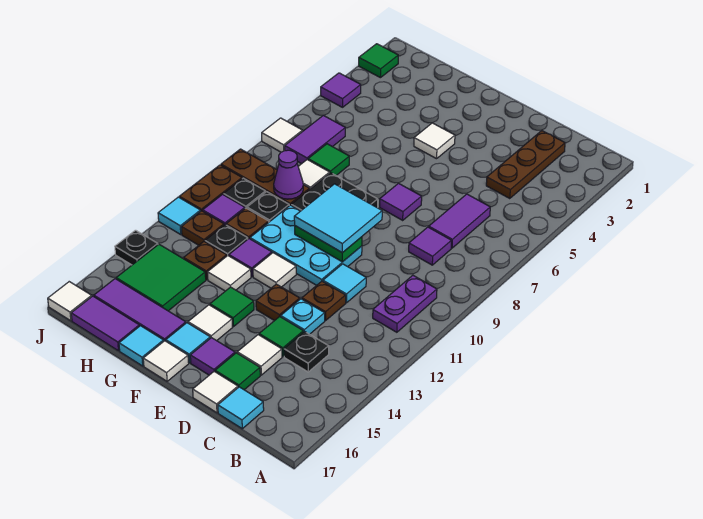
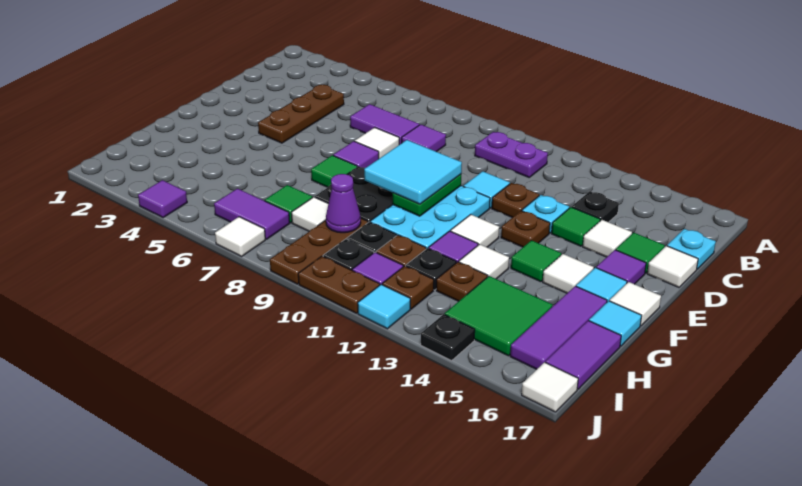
brown plate C2:C4 level 1 -> brown plate C4:E4 level 1
cyan tile C17 level 1 -> cyan plate C17 level 1
white tile F4 level 1 -> white tile D7 level 1
green tile J2 level 1 -> green tile F7 level 1

